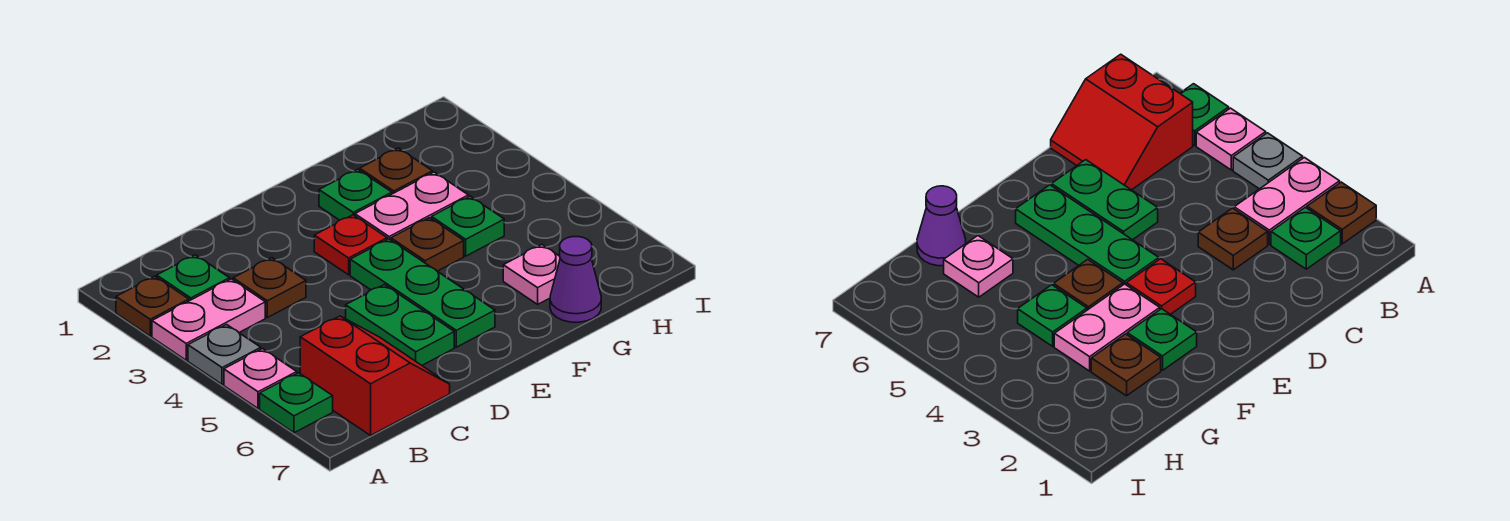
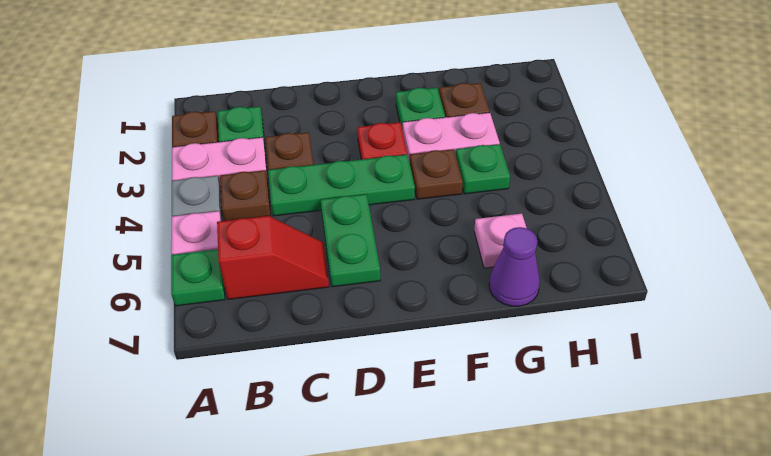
none -> brown plate B4 level 1
red slope B6:C7 level 1 top B -> red slope B6:C6 level 1 top B
green plate E4:E6 level 1 -> green plate C4:E4 level 1

